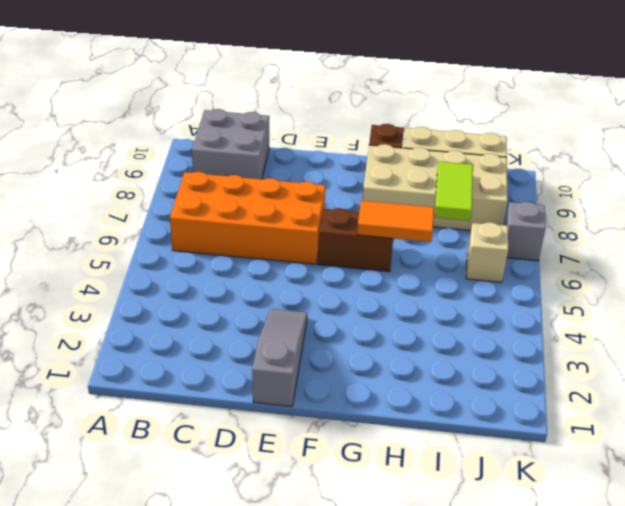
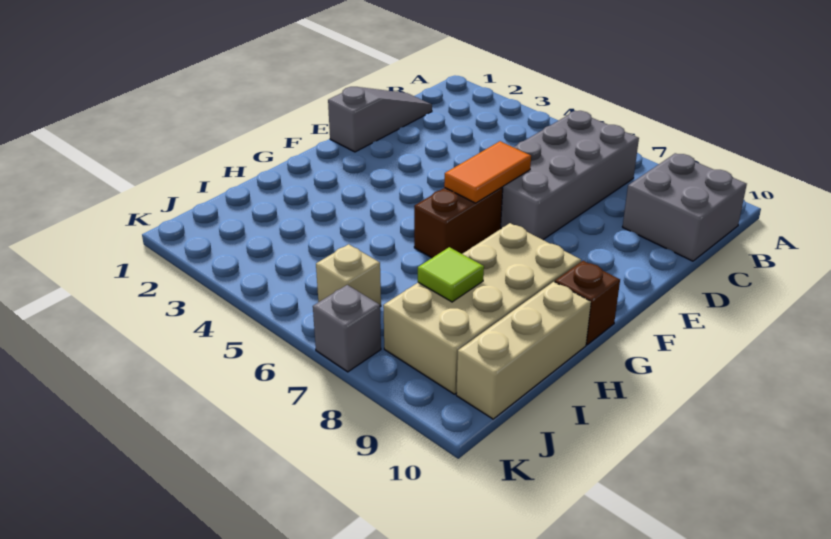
orange brick B6:E7 level 1 -> grey brick B6:E7 level 1
grey slope E1:E3 level 1 top 1 -> grey slope C1:E1 level 1 top E
orange tile G6:H6 level 2 -> orange tile E6:F6 level 2
lime tile I7:I8 level 2 -> lime tile I8 level 2

